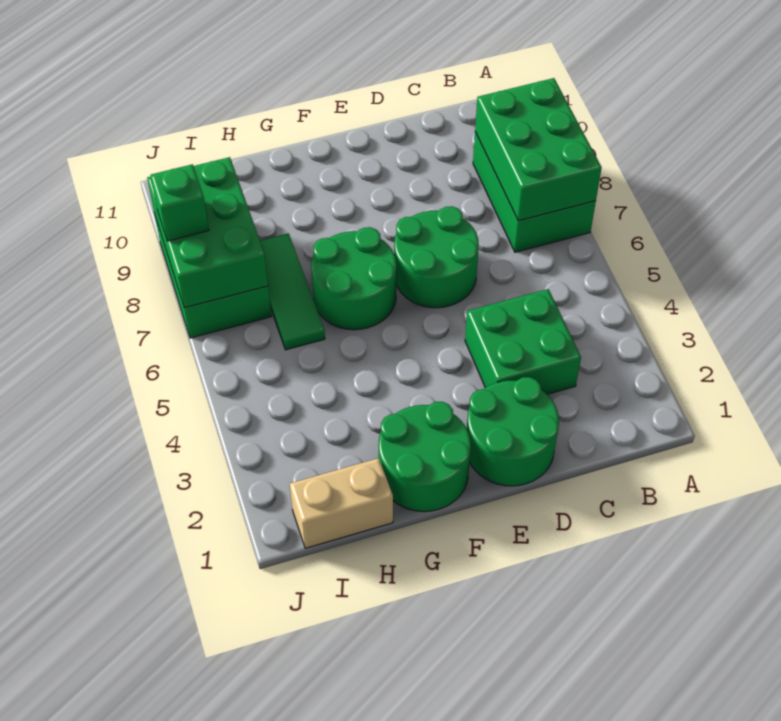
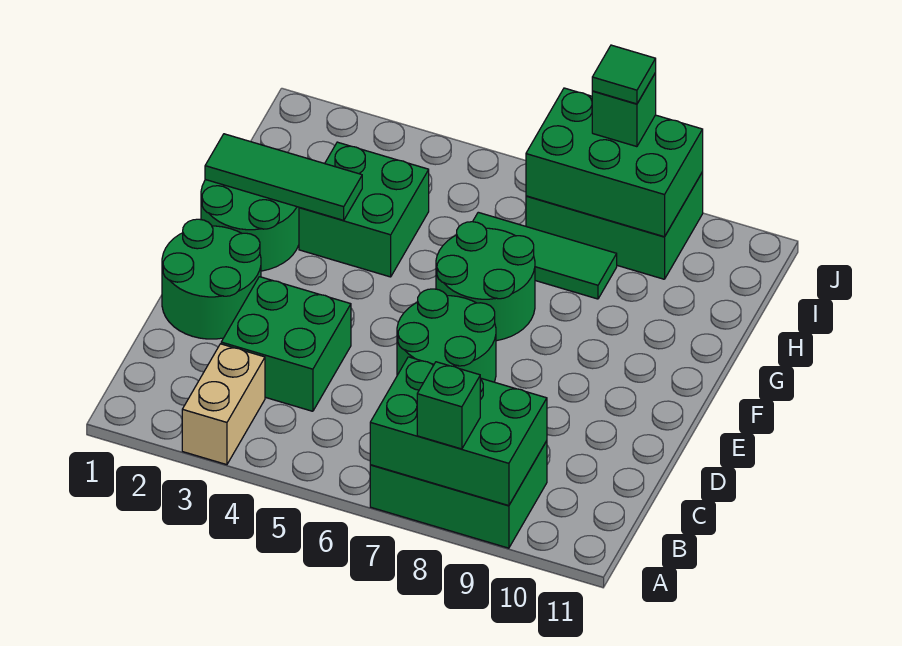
none -> green brick A8 level 3
none -> green tile G1:G3 level 2
none -> green brick G3:H4 level 1
tan brick H1:I1 level 1 -> tan brick A3:B3 level 1
none -> green tile J8 level 4

